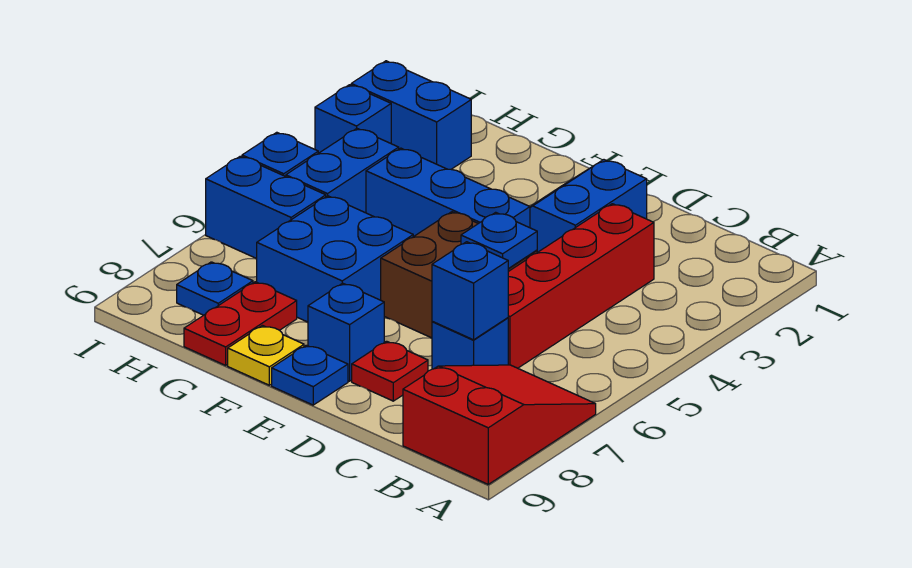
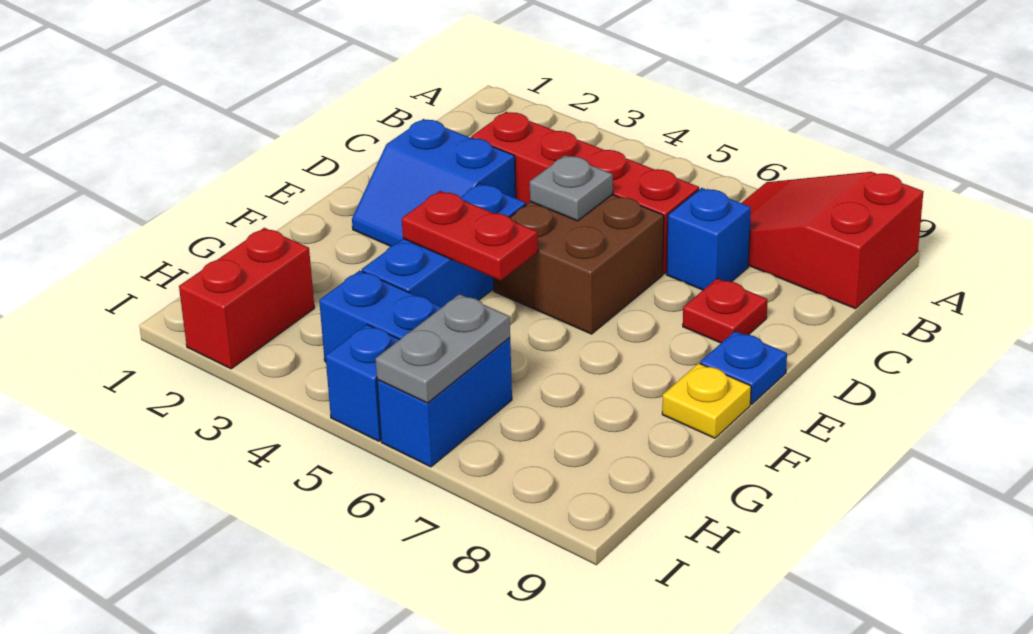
blue brick C7 level 2 -> none
blue plate D5 level 2 -> grey plate D5 level 2
blue brick E8 level 1 -> none
blue brick F6:G7 level 1 -> none
red plate G8:G9 level 1 -> red plate F4:F5 level 2
blue brick H2:I2 level 1 -> red brick H2:I2 level 1
none -> grey plate H6:I6 level 2
blue plate H8 level 1 -> none
blue brick I3 level 1 -> none

